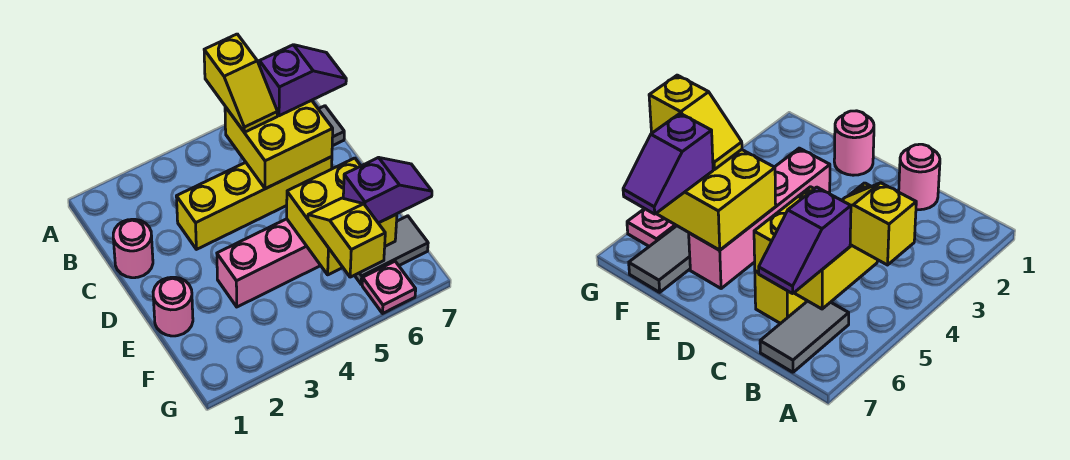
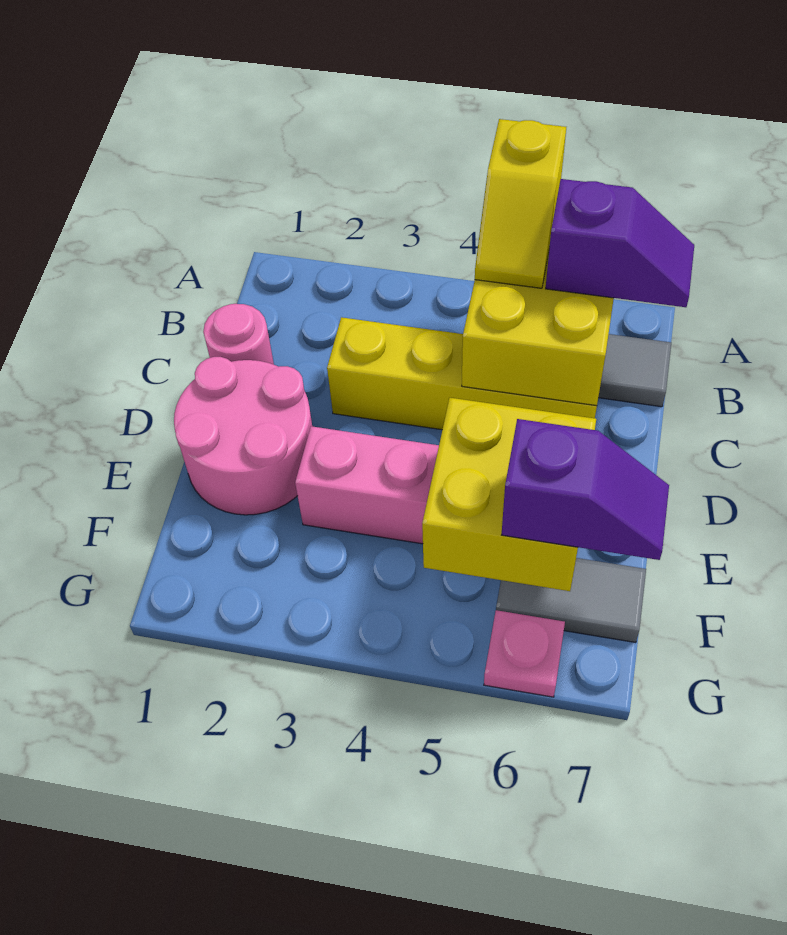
pink round brick E1 level 1 -> pink round brick D1:E2 level 1
yellow slope F5:G5 level 3 top G -> none

